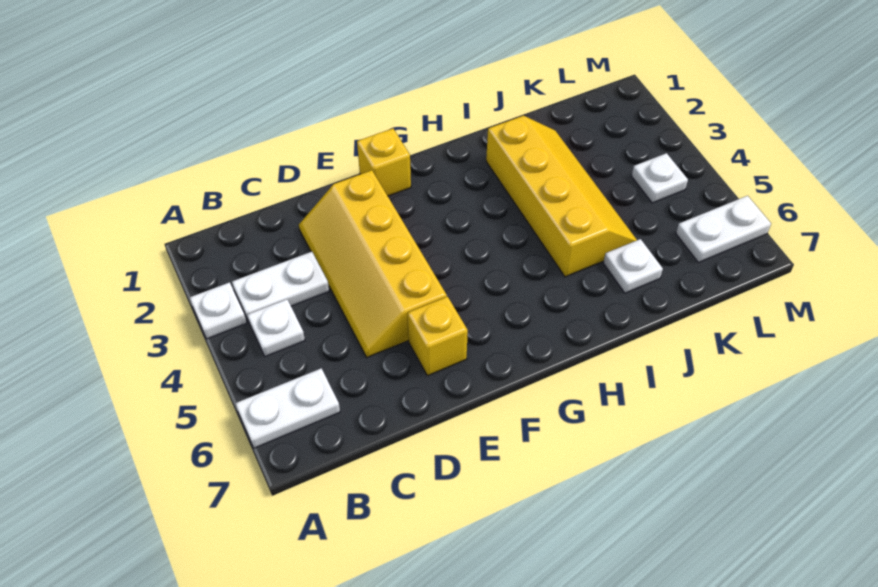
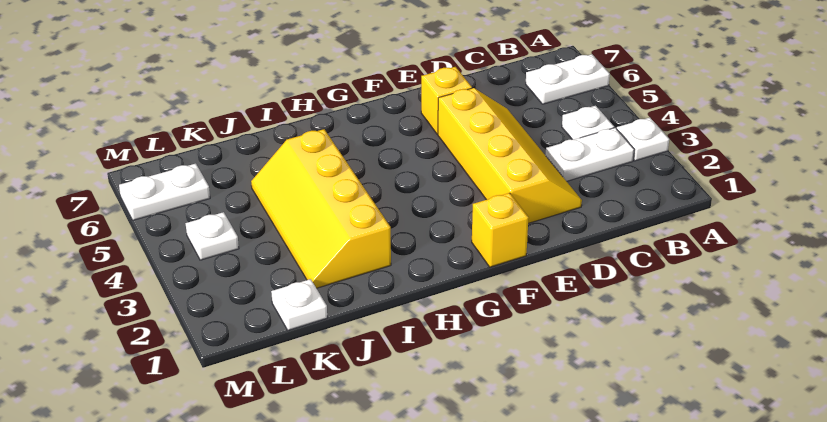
white plate J6 level 1 -> white plate K1 level 1

